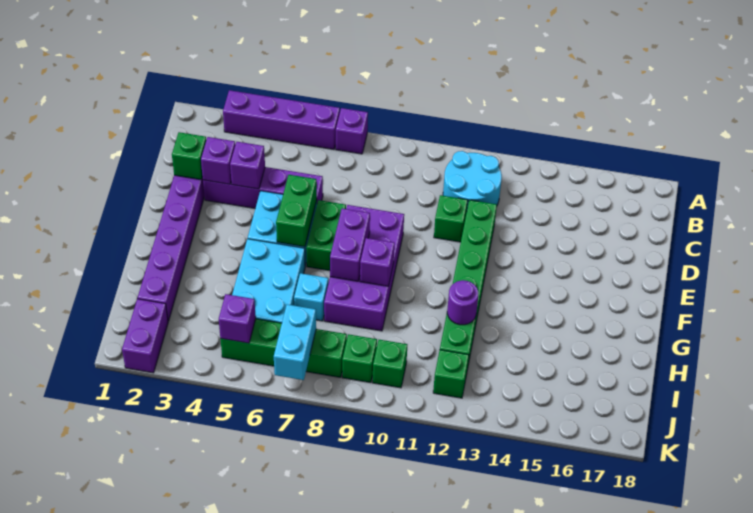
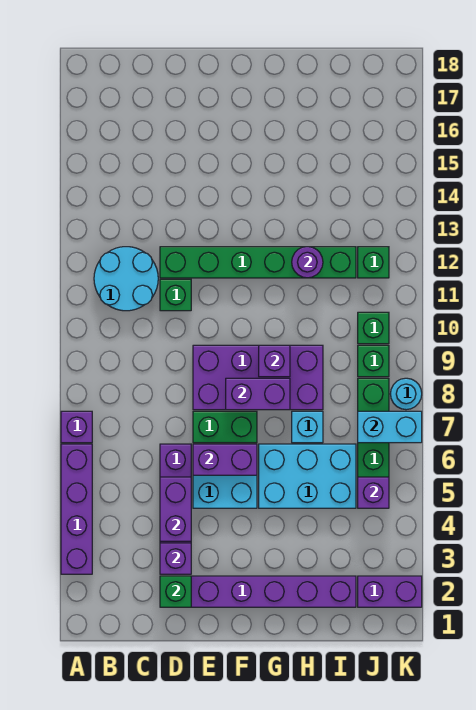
purple brick D4 level 2 -> purple brick D4:D5 level 2
green brick E6:F6 level 2 -> purple brick E6:F6 level 2
none -> cyan round brick K8 level 1

